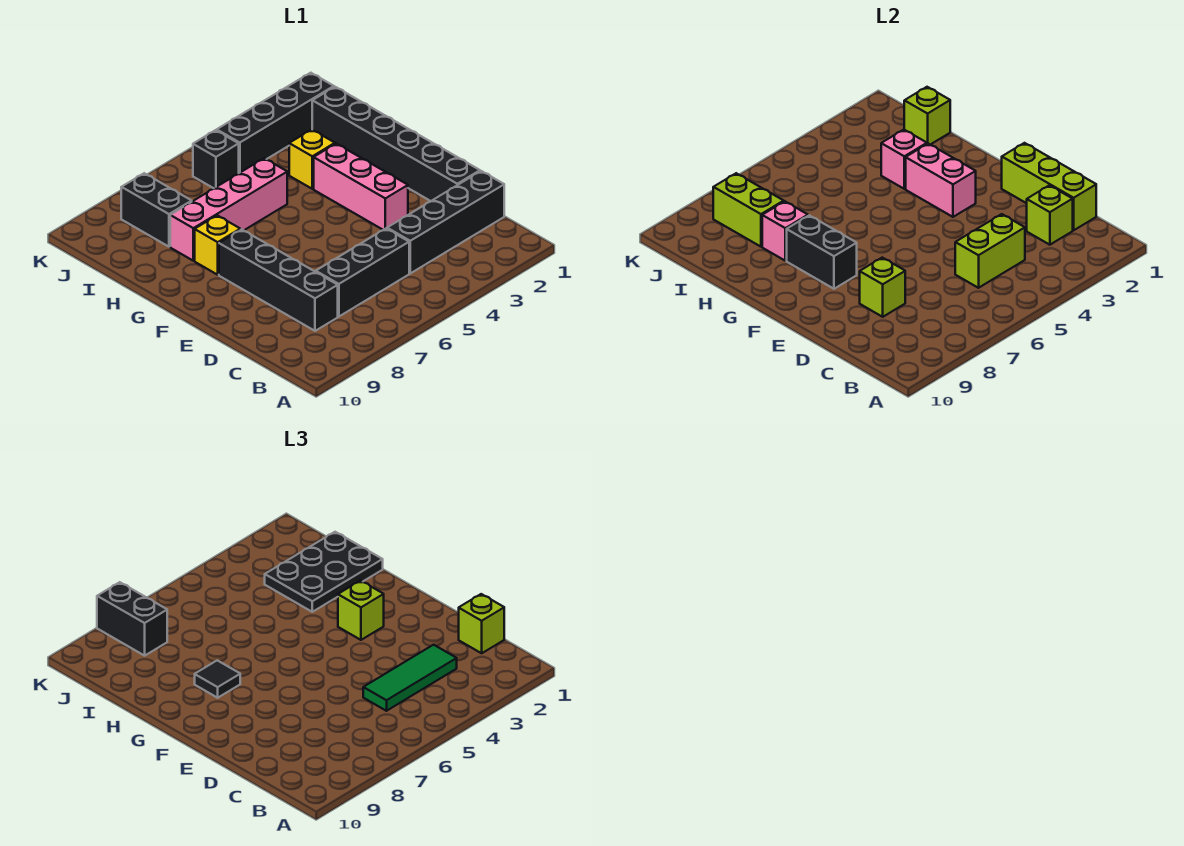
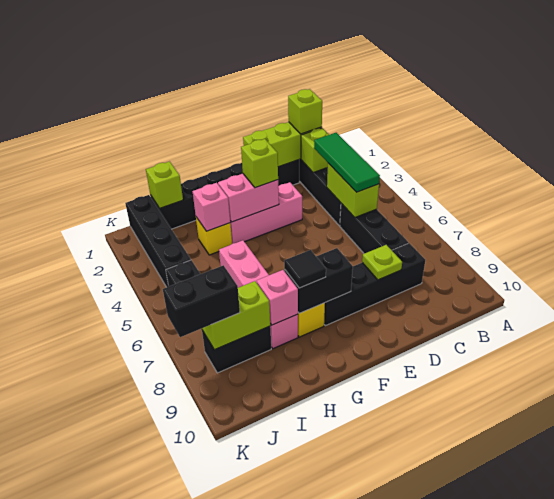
lime brick D8 level 2 -> lime plate D8 level 2
black plate H1:I3 level 3 -> none

